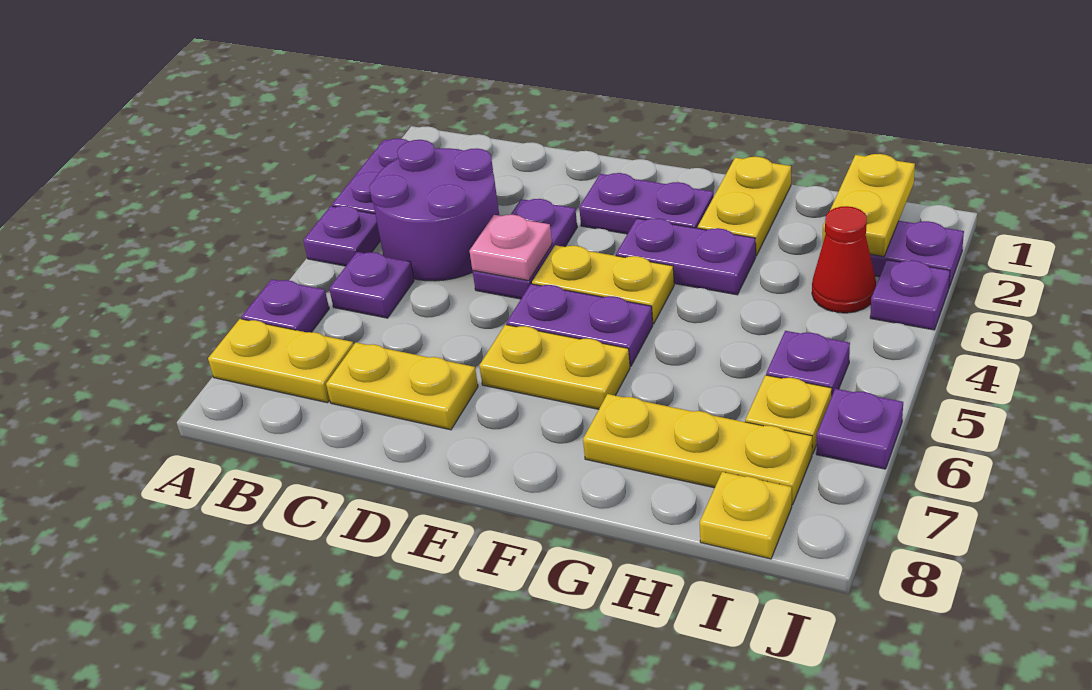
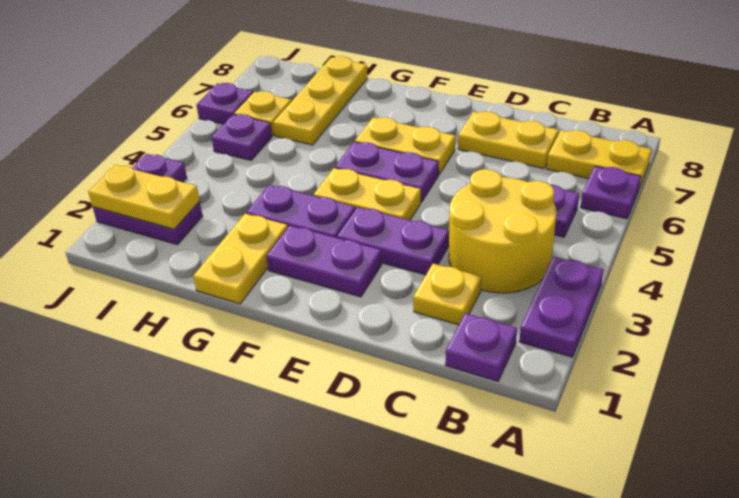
purple plate A4 level 1 -> purple plate B1 level 1
purple round brick B3:C4 level 1 -> yellow round brick B3:C4 level 1
purple plate D3:D4 level 1 -> purple plate D3:E3 level 1
pink plate D4 level 2 -> none
yellow plate G7:I7 level 1 -> yellow plate H6:H8 level 1
yellow plate I1:I2 level 2 -> yellow plate I2:J2 level 2
red cone I3 level 1 -> none
yellow plate I8 level 1 -> yellow plate C2 level 1

